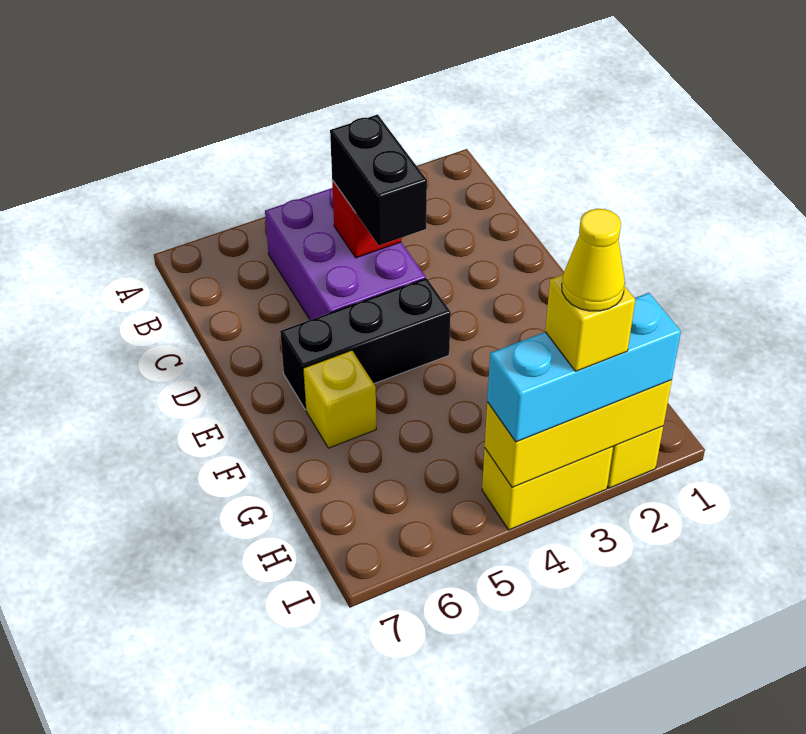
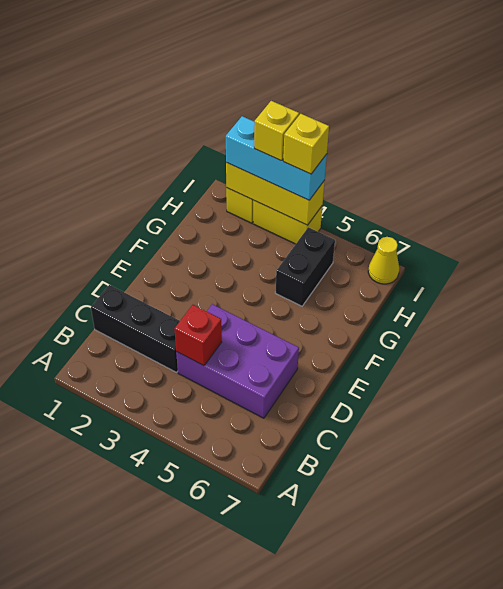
purple brick B4:D5 level 1 -> purple brick C4:D6 level 1
black brick C4:D4 level 3 -> black brick G5:H5 level 1
black brick E4:E6 level 1 -> black brick C1:C3 level 1
yellow brick F6 level 1 -> yellow brick I4 level 4
yellow cone I3 level 5 -> yellow cone I7 level 1

